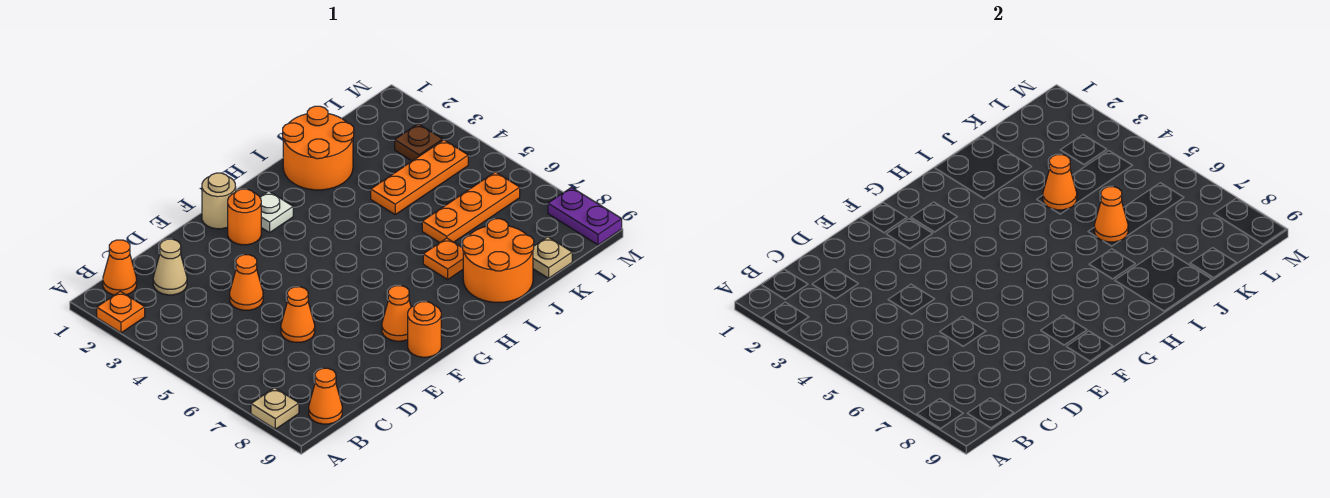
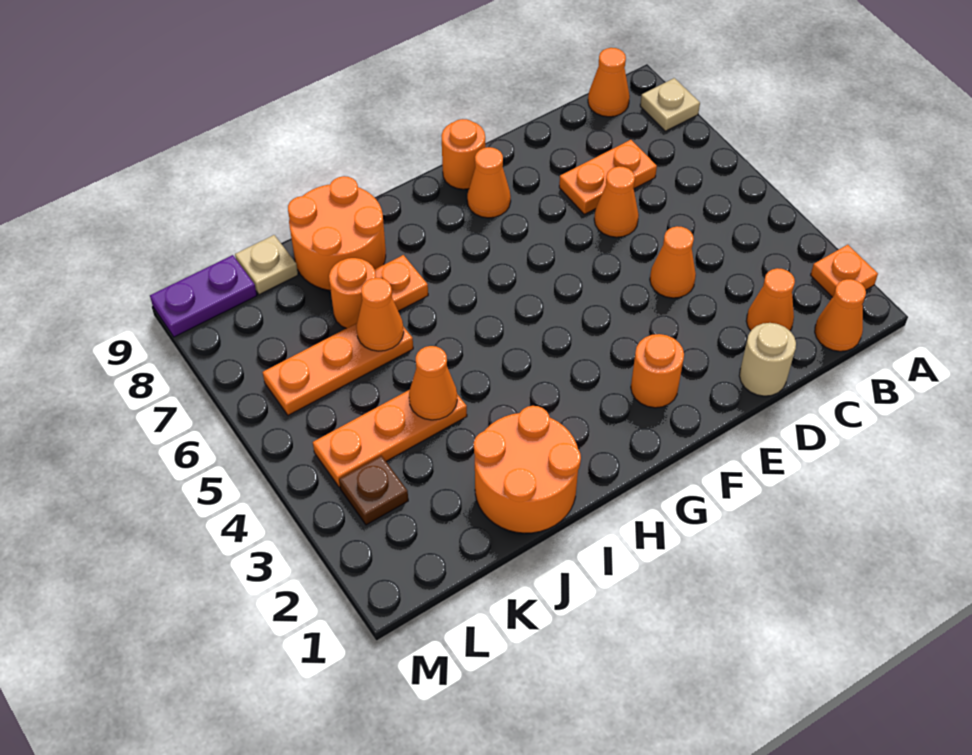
tan cone C2 level 1 -> orange cone C2 level 1
none -> orange plate C7:D7 level 1
tan round brick F1 level 1 -> tan round brick D1 level 1
white plate G2 level 1 -> none
none -> orange round brick J7 level 1
purple plate M8:M9 level 1 -> purple plate L9:M9 level 1

